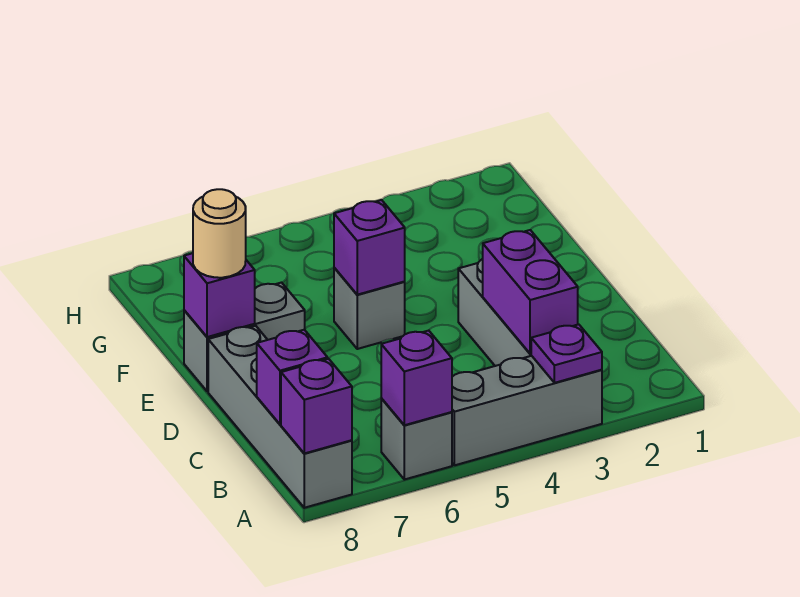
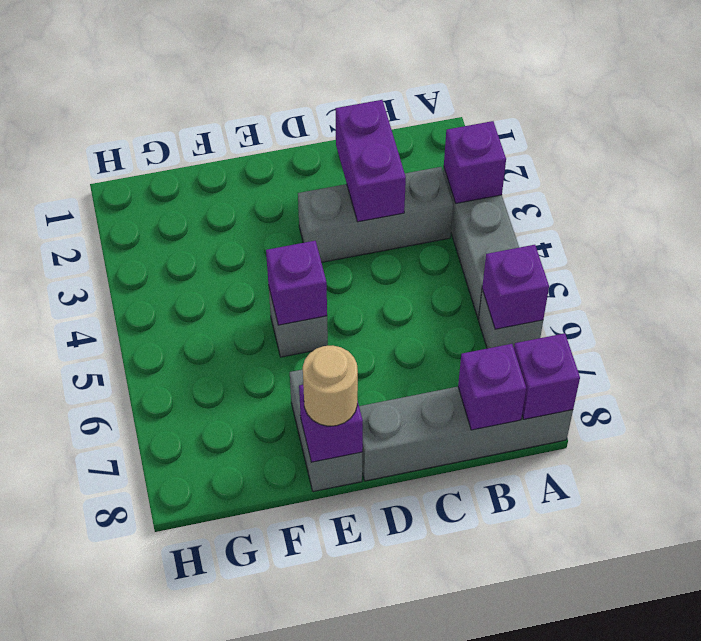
purple plate A3 level 2 -> purple brick A3 level 2
purple brick B3:C3 level 2 -> purple brick C2:C3 level 2

